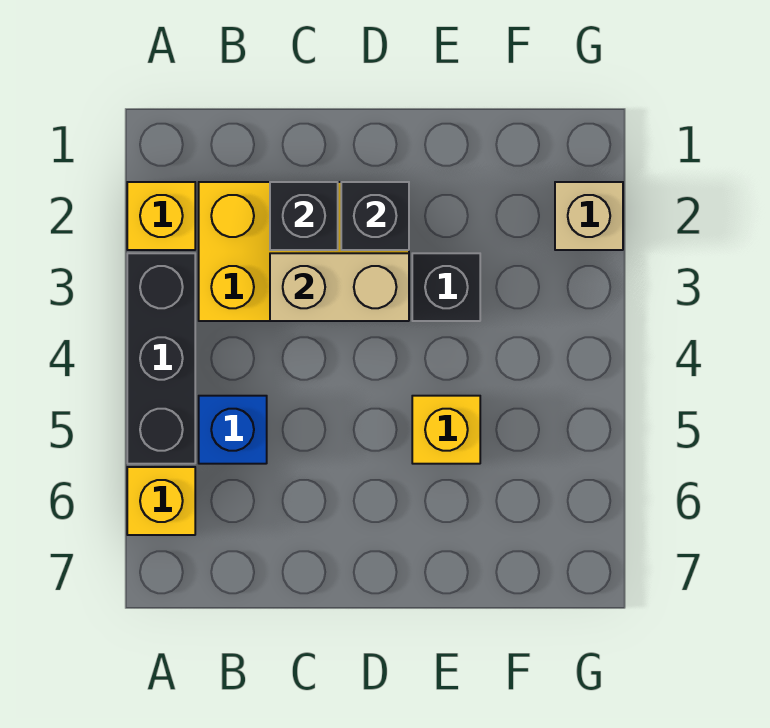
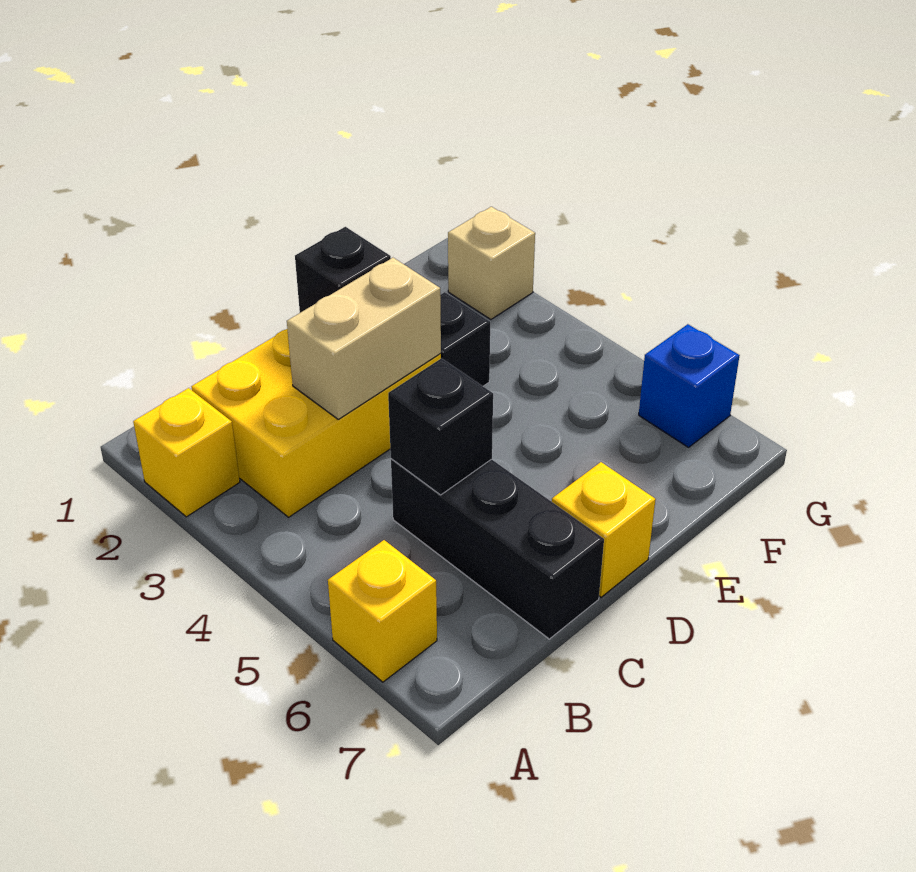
black brick A3:A5 level 1 -> black brick C5:C7 level 1
blue brick B5 level 1 -> blue brick G6 level 1
black brick C2 level 2 -> black brick C5 level 2
yellow brick E5 level 1 -> yellow brick D7 level 1

